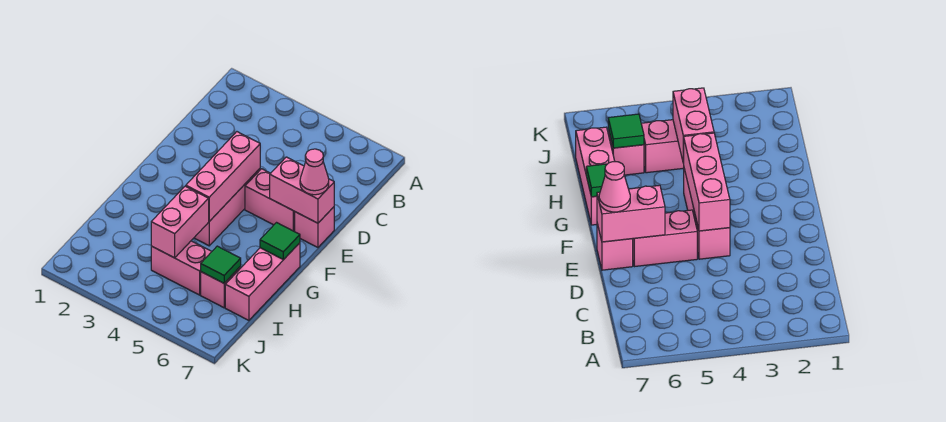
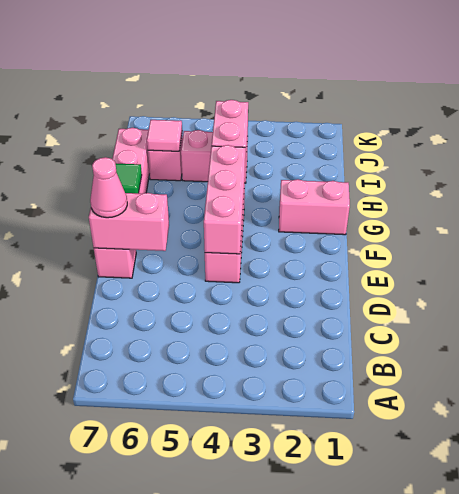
pink brick E5:E6 level 1 -> pink brick G1:G2 level 1
green tile I6 level 2 -> pink tile I6 level 2

